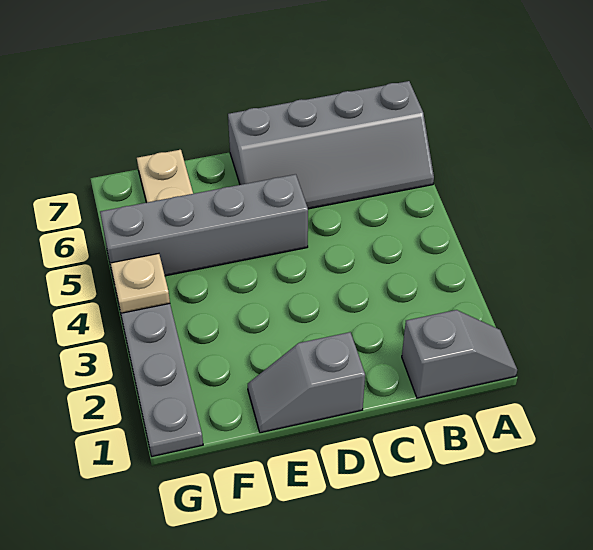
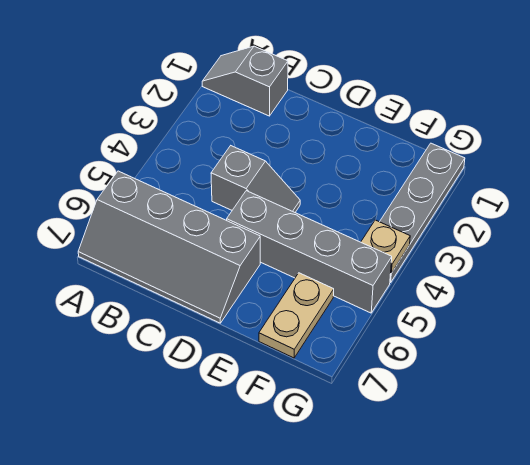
grey slope A6:D7 level 1 top 7 -> grey slope A6:D7 level 1 top 6
grey slope D1:E1 level 1 top D -> grey slope C4:D4 level 1 top C

